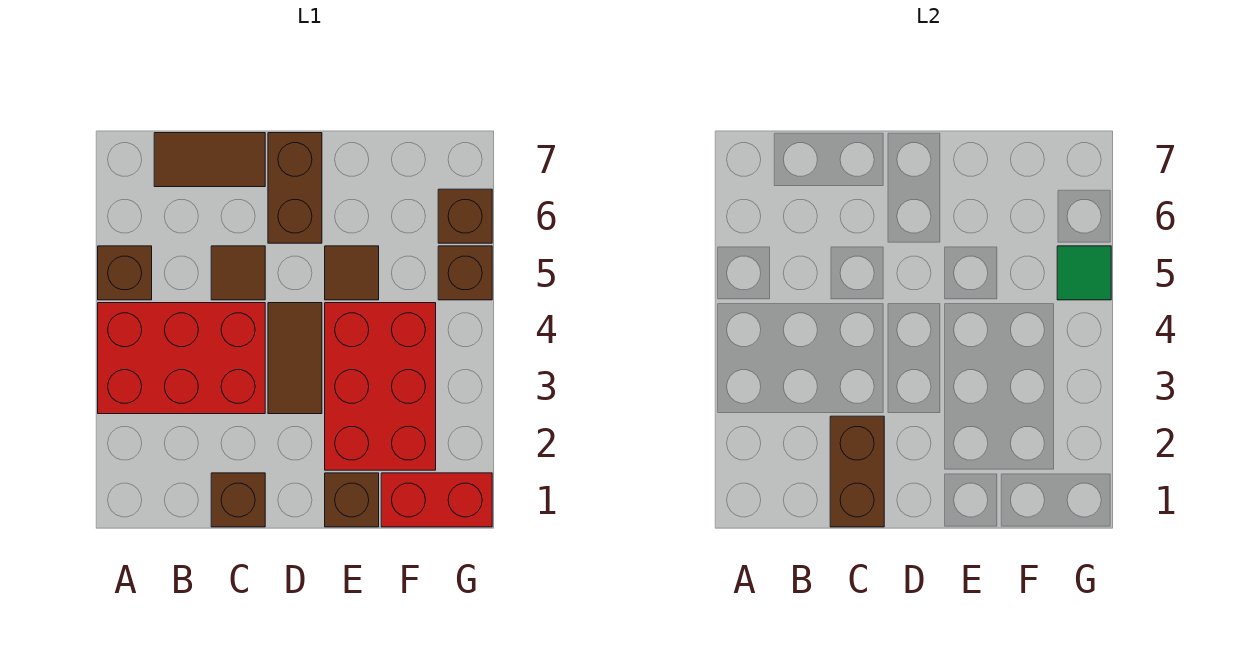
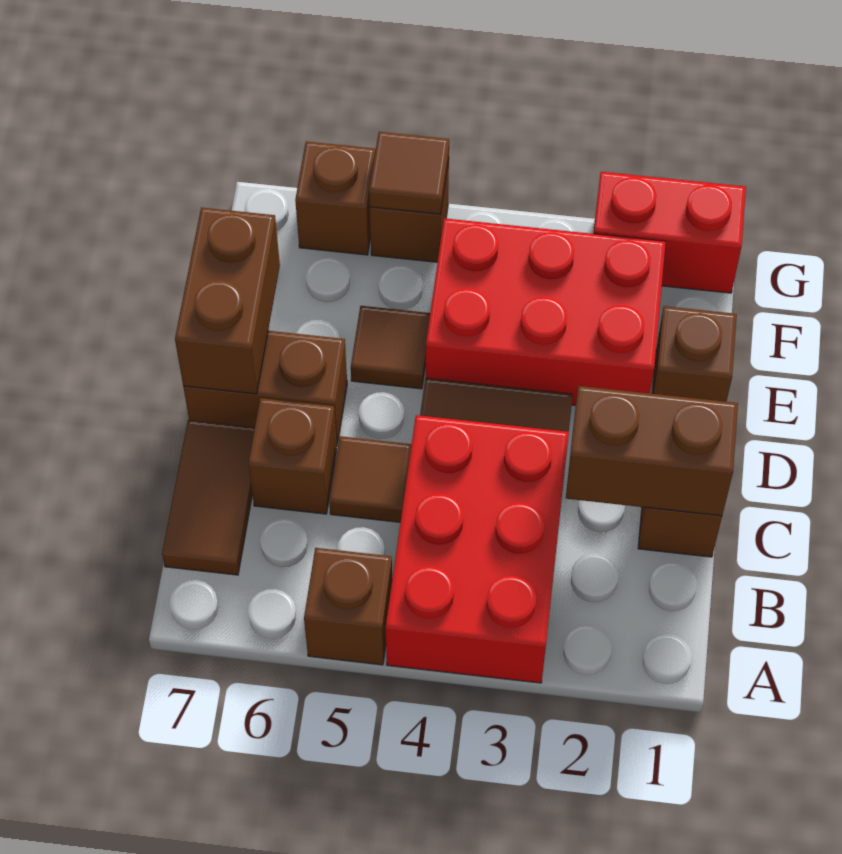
none -> brown brick C6 level 1
none -> brown brick D7:E7 level 2
red brick F1:G1 level 1 -> red brick G1:G2 level 1
green tile G5 level 2 -> brown tile G5 level 2

